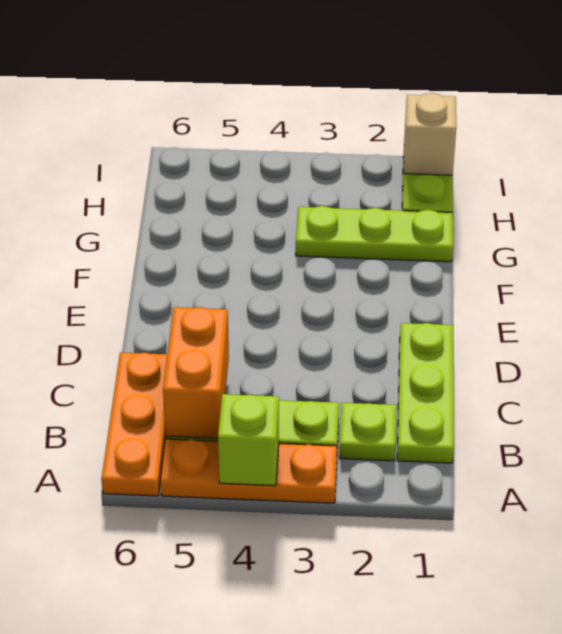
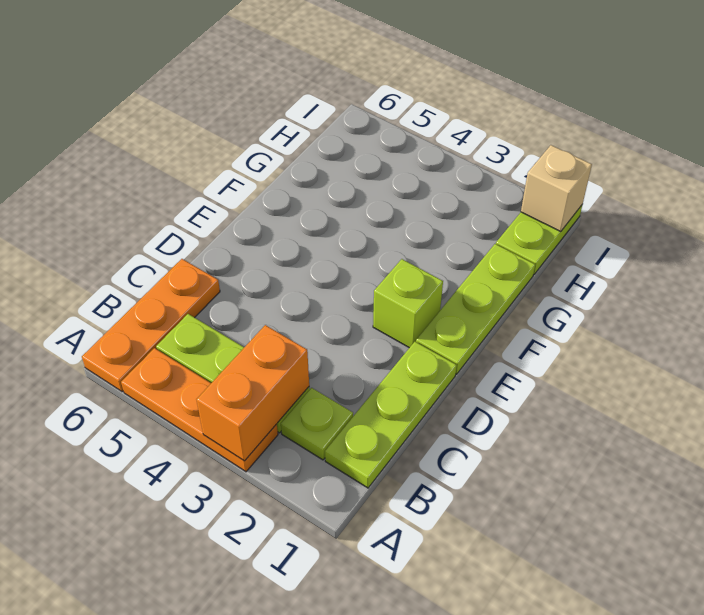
lime brick A4 level 2 -> lime brick E2 level 1
orange brick B5:C5 level 2 -> orange brick A3:B3 level 2
lime plate G1:G3 level 1 -> lime plate E1:G1 level 1

